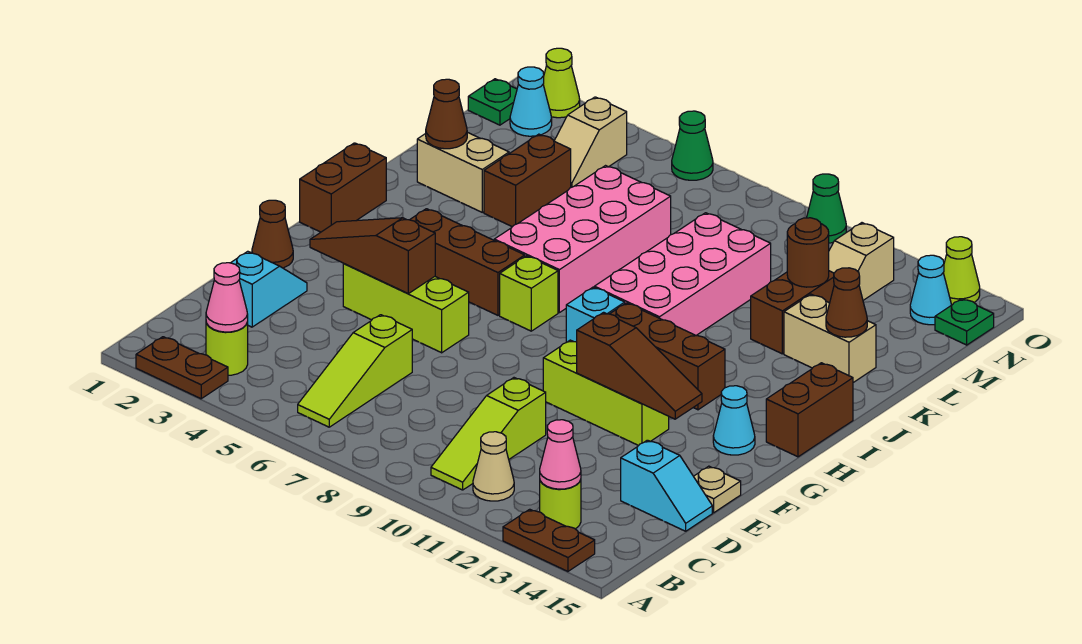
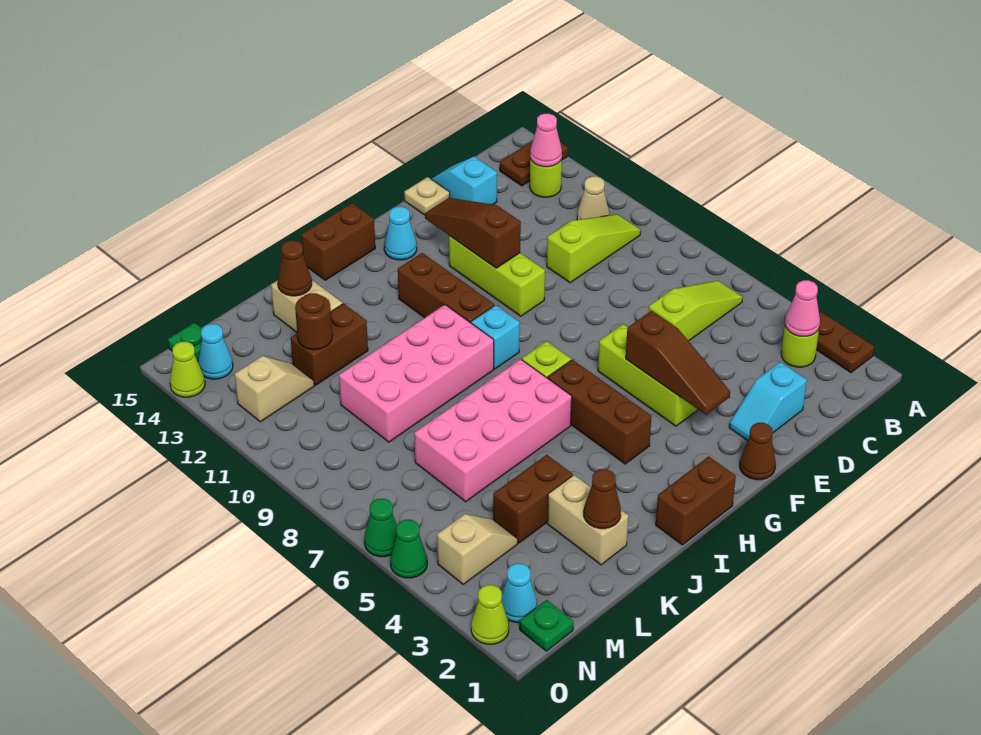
brown plate A13:A14 level 1 -> brown plate A14:B14 level 1
green cone O10 level 1 -> green cone O5 level 1

